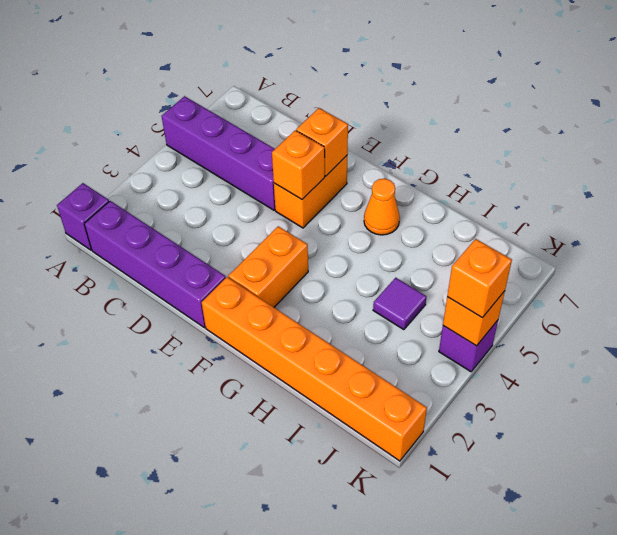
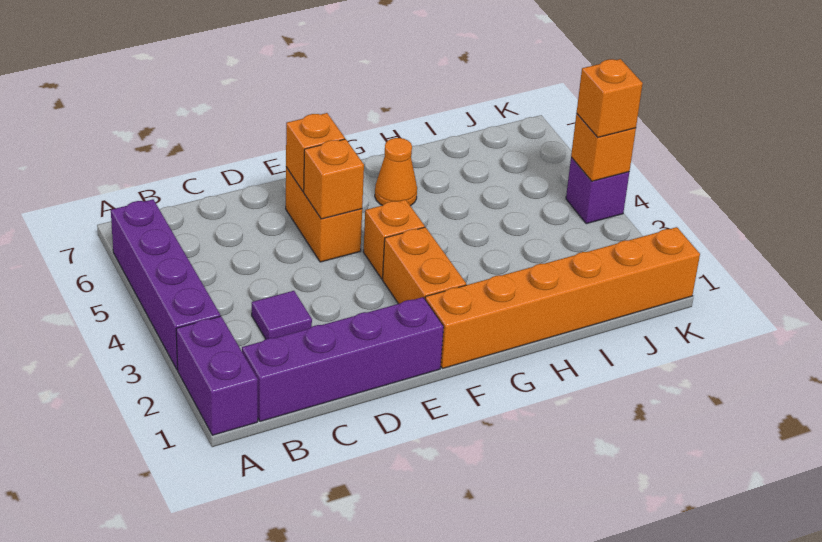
purple brick A1 level 1 -> purple brick A1:A2 level 1
purple brick A5:D5 level 1 -> purple brick A3:A6 level 1
none -> orange brick F4 level 1
purple tile I4 level 1 -> purple tile C3 level 1

